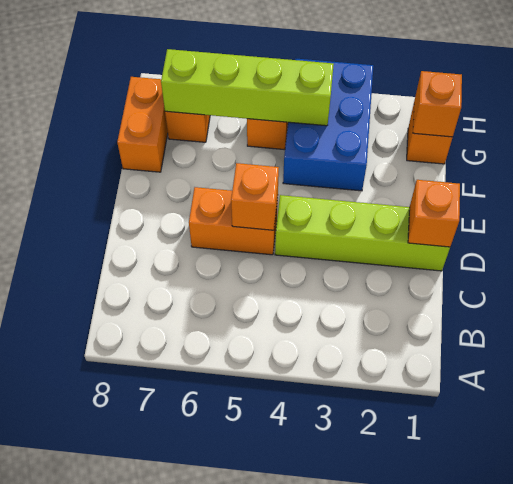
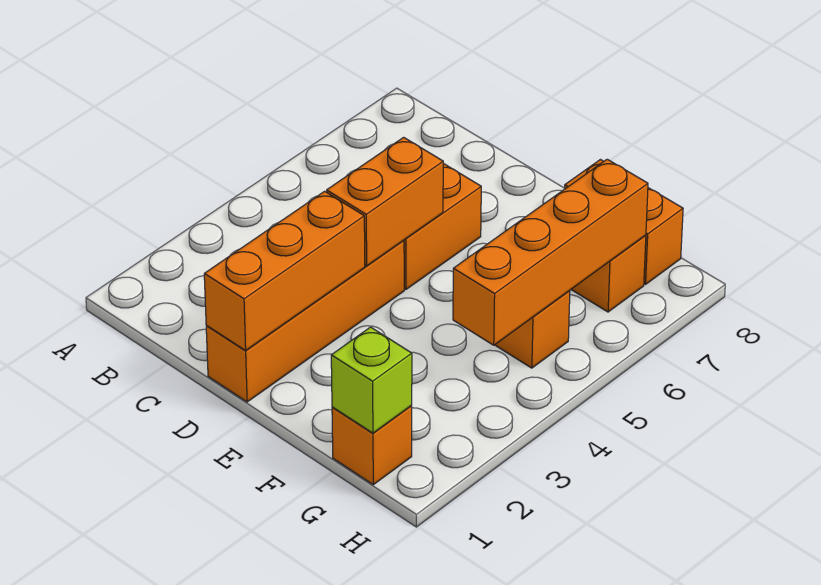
lime brick D1:D4 level 1 -> orange brick D1:D4 level 1
orange brick D1 level 2 -> orange brick D1:D3 level 2
orange brick D5 level 2 -> orange brick D4:D5 level 2
blue brick F3:H4 level 1 -> none
orange brick G1 level 2 -> lime brick G1 level 2
lime brick G4:G7 level 2 -> orange brick G4:G7 level 2

